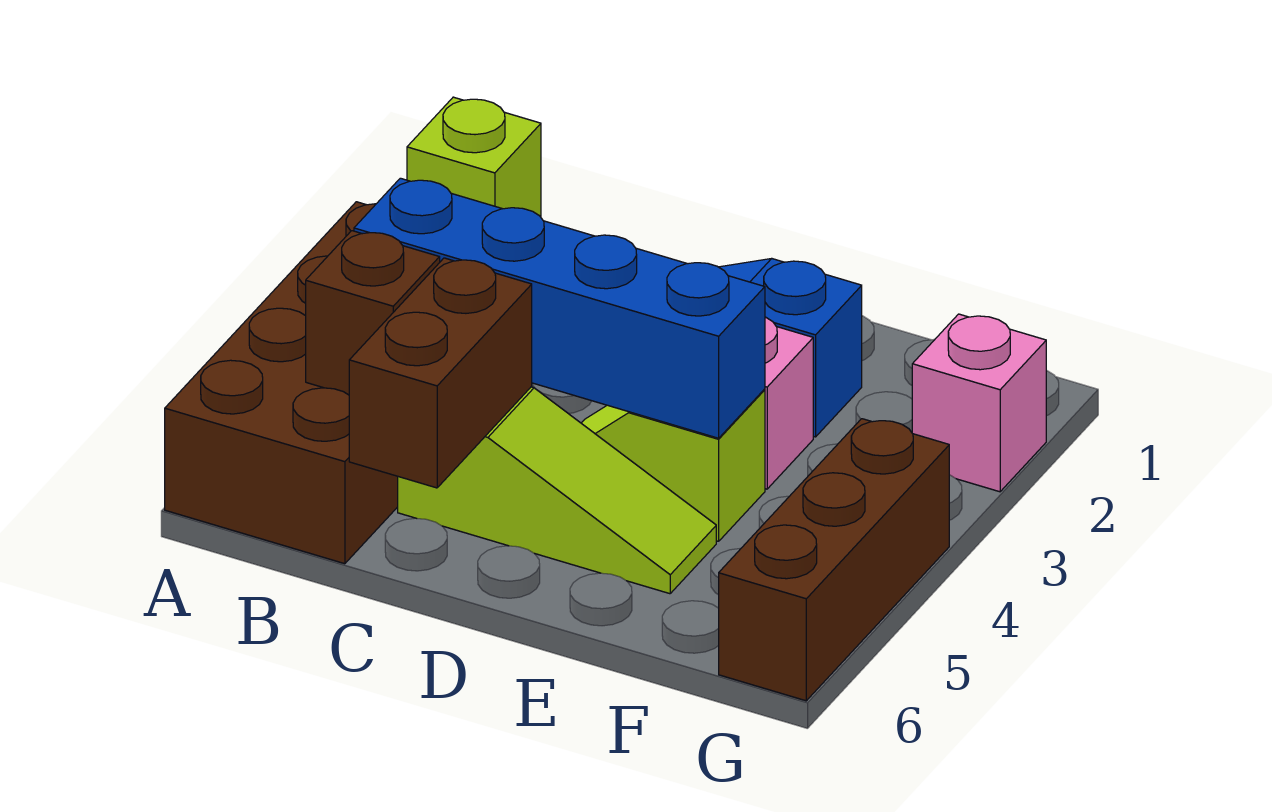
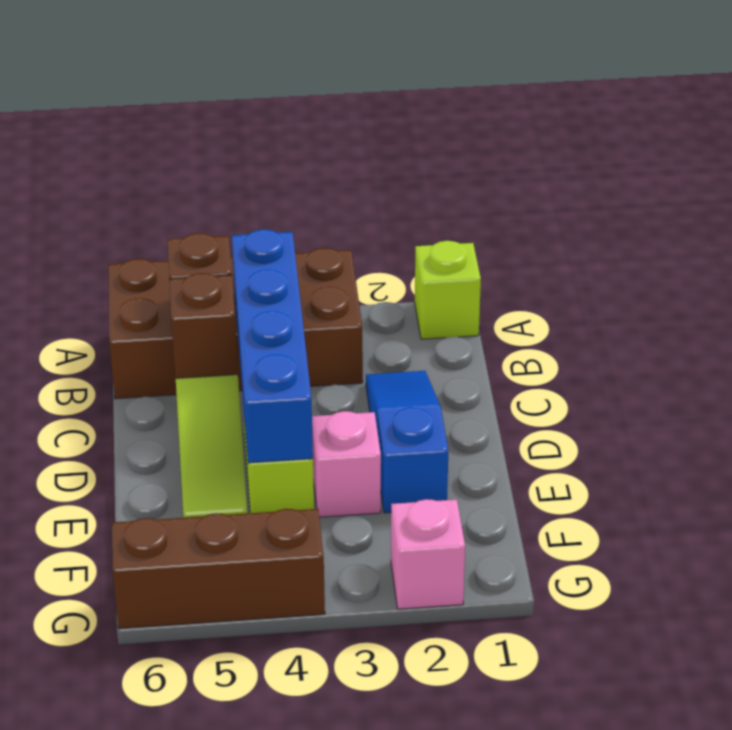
brown brick C5:C6 level 2 -> brown brick C5 level 2

